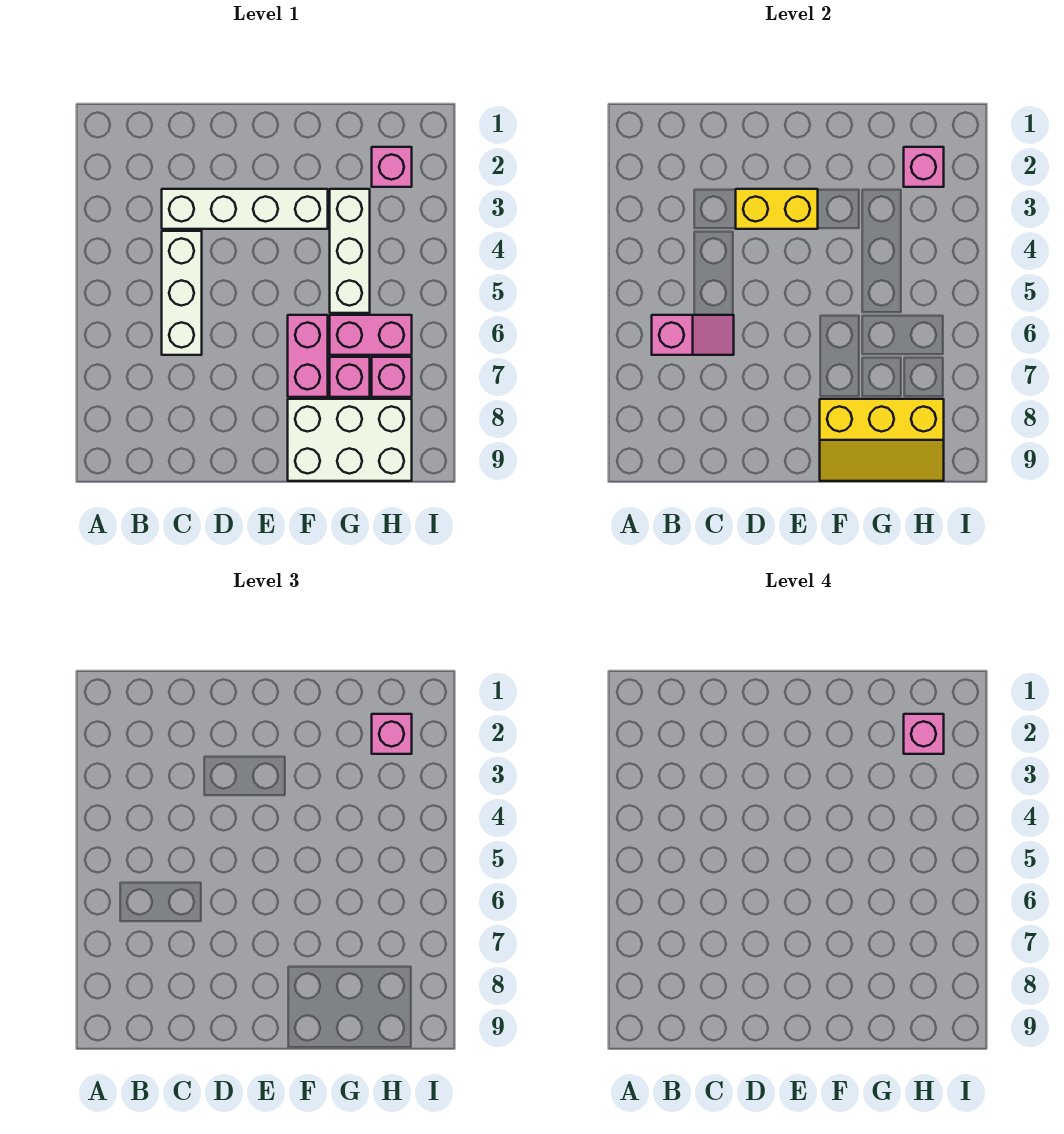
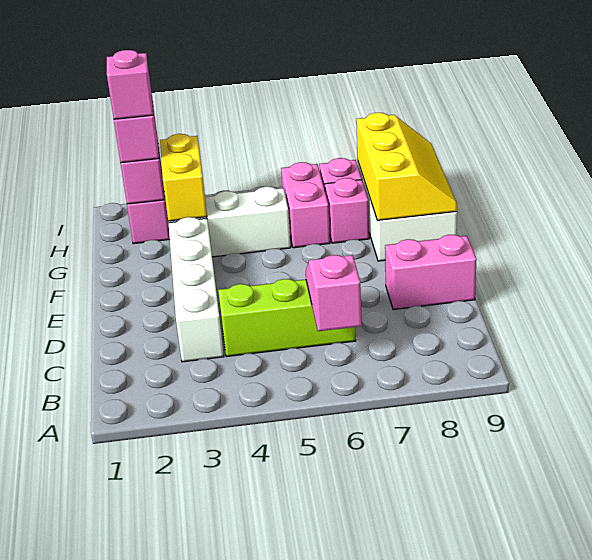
white brick C4:C6 level 1 -> lime brick C4:C6 level 1
yellow brick D3:E3 level 2 -> yellow brick G3:H3 level 2
pink brick F6:F7 level 1 -> pink brick D8:D9 level 1

